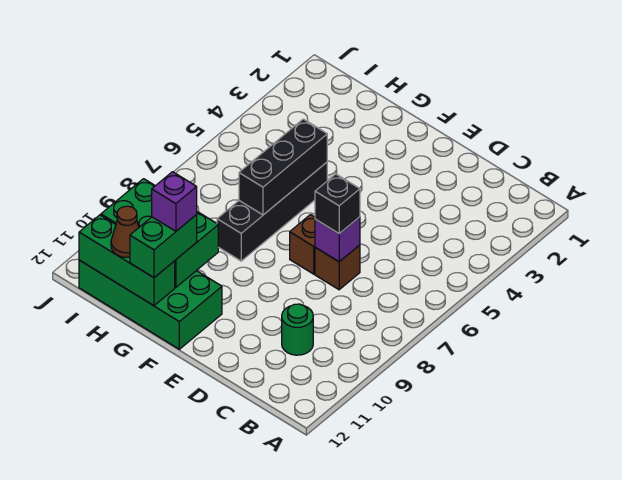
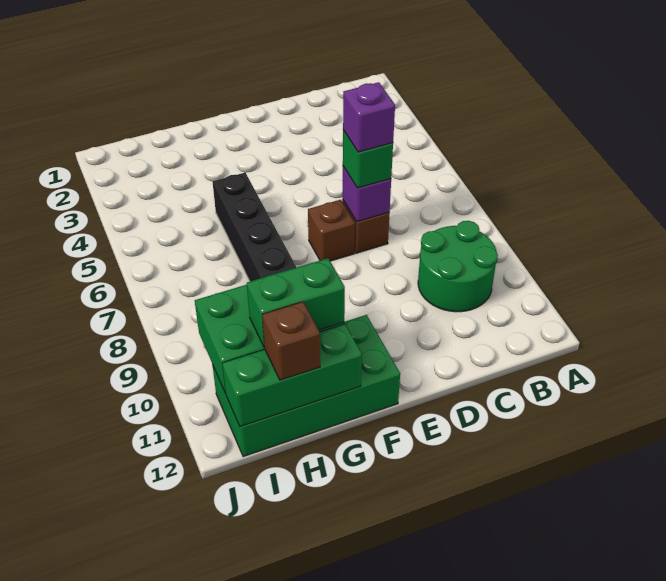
green round brick C10 level 1 -> green round brick B9:C10 level 1
black brick D7 level 3 -> green brick D7 level 3
black brick G5:G7 level 2 -> none
green brick G11:G12 level 3 -> green brick G11:H11 level 3
purple brick G11 level 4 -> purple brick D7 level 4
brown cone H12 level 3 -> brown brick H12 level 3

